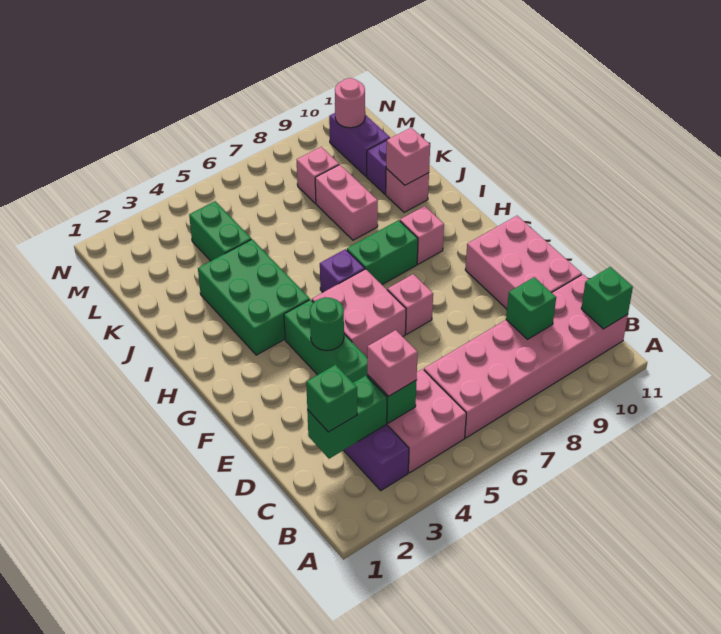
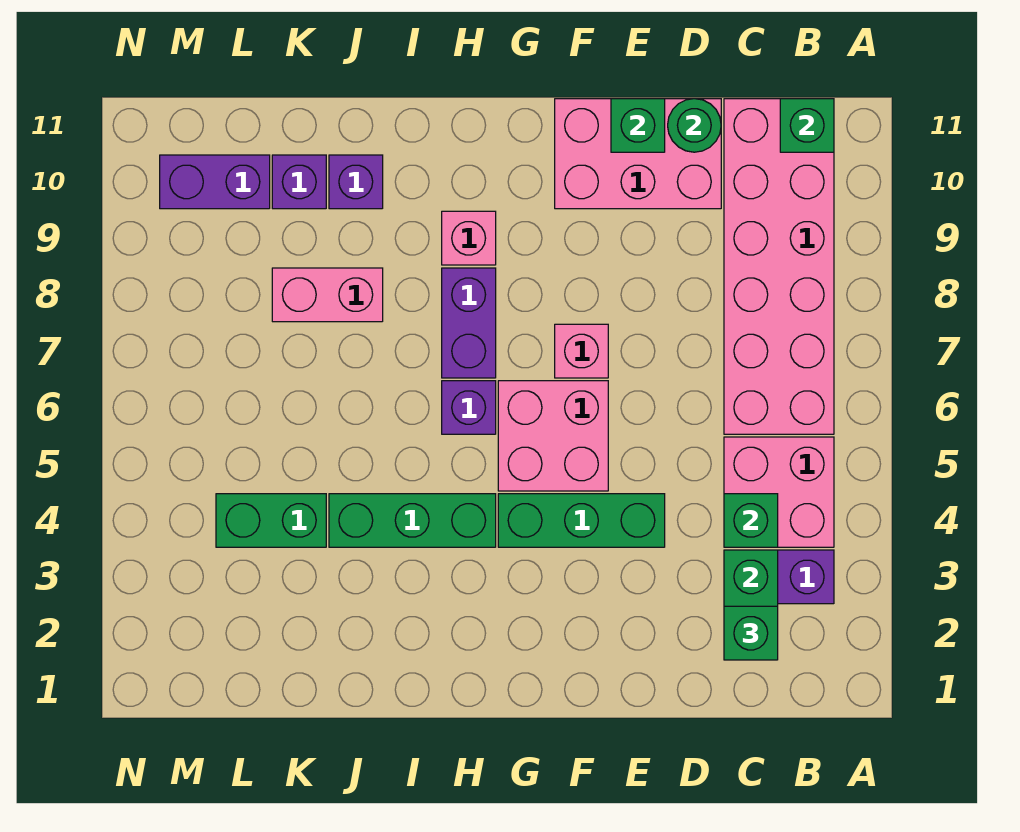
pink brick C4 level 3 -> none
green brick C9 level 2 -> green brick E11 level 2
green round brick F4 level 2 -> green round brick D11 level 2
green brick H3:J4 level 1 -> green brick H4:J4 level 1
green brick H7:H8 level 1 -> purple brick H7:H8 level 1
pink brick J10 level 1 -> purple brick J10 level 1
pink brick J10 level 2 -> none
pink brick L8 level 1 -> none
pink round brick M10 level 2 -> none

